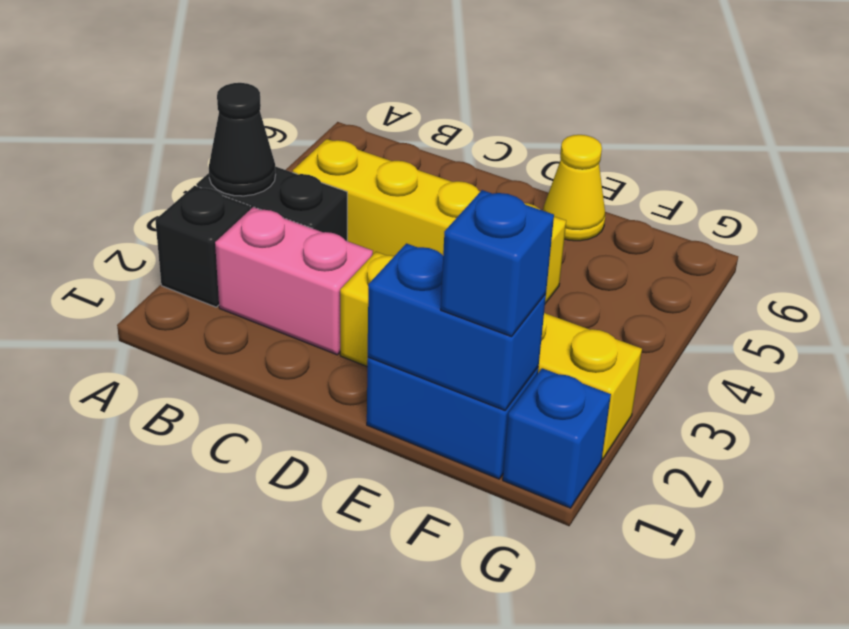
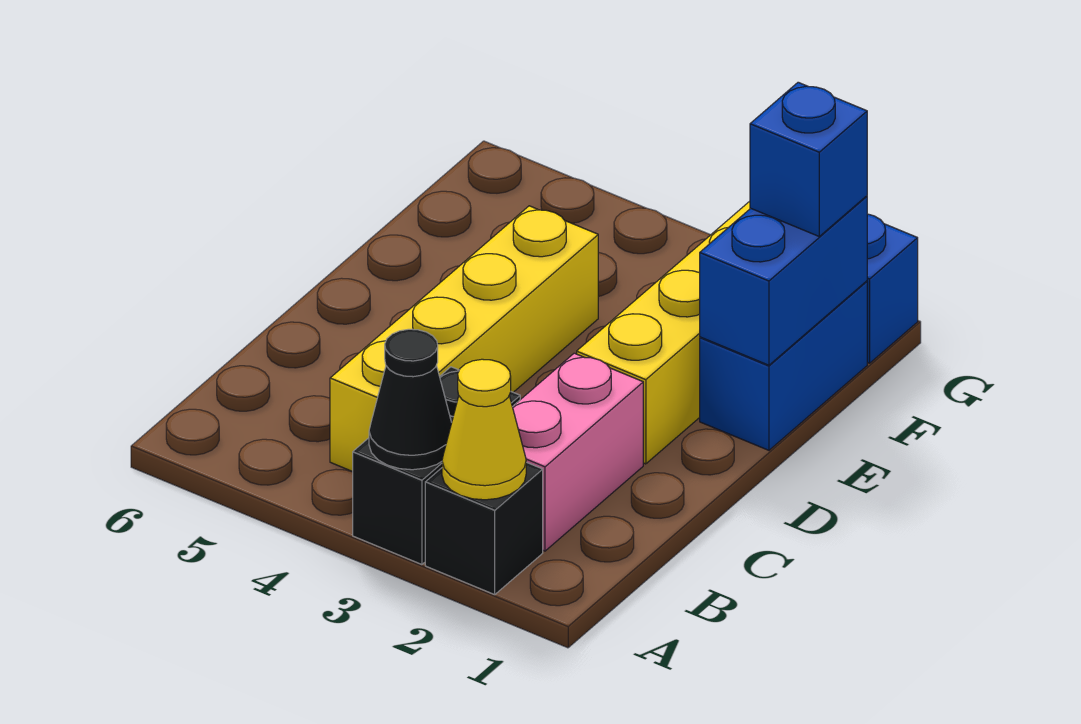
yellow cone E6 level 1 -> yellow cone A2 level 2

